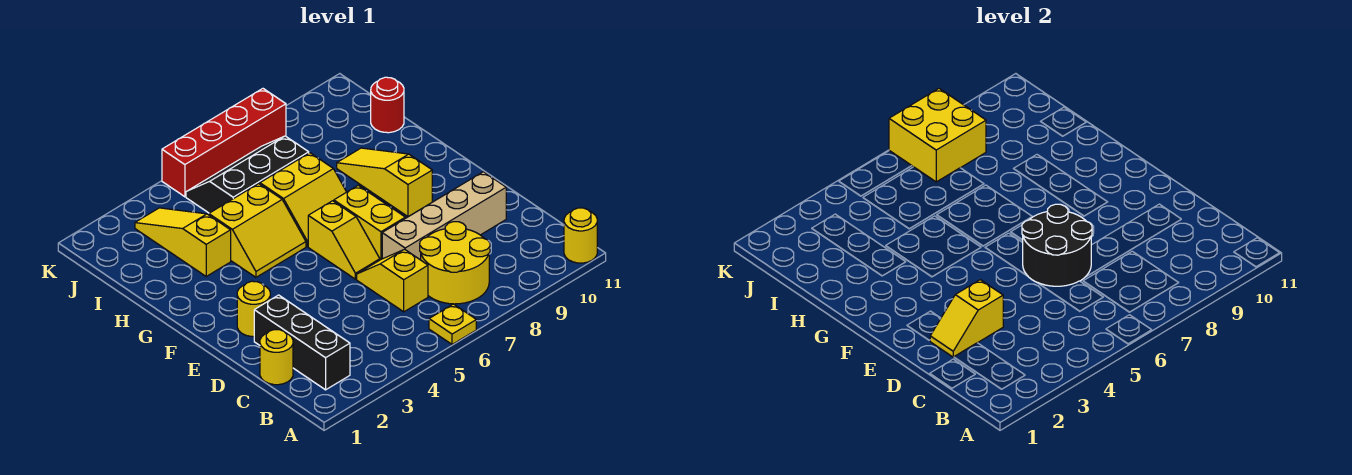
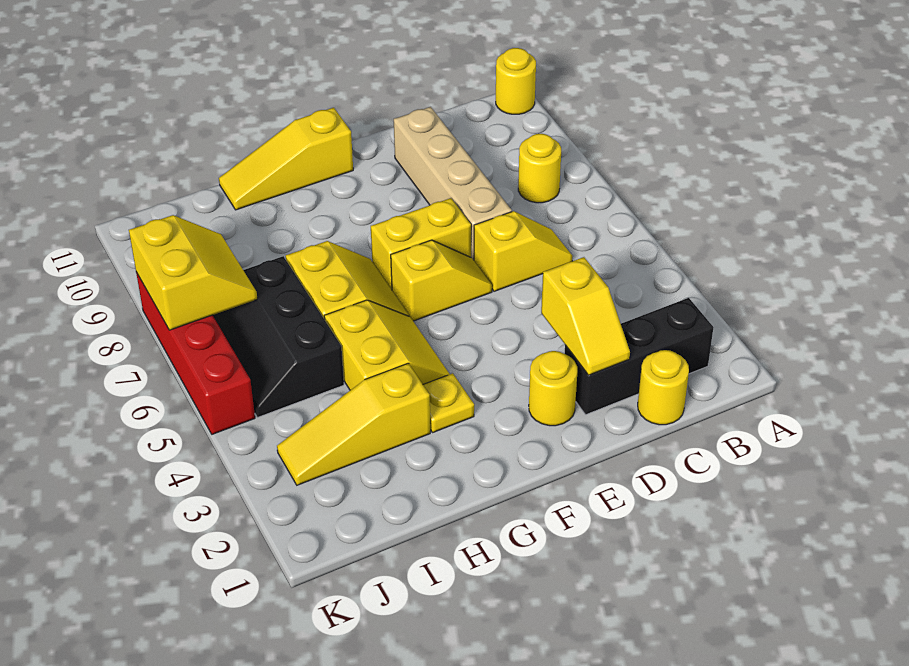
yellow plate A6 level 1 -> yellow plate G3 level 1
yellow round brick B7:C8 level 1 -> yellow round brick B8 level 1
yellow slope C6:D6 level 1 top C -> yellow slope C6:D6 level 1 top D
black round brick D6:E7 level 2 -> none
yellow slope F9:H9 level 1 top F -> yellow slope F11:H11 level 1 top F
red round brick I11 level 1 -> none
yellow brick J7:K8 level 2 -> yellow slope J7:K8 level 2 top K

